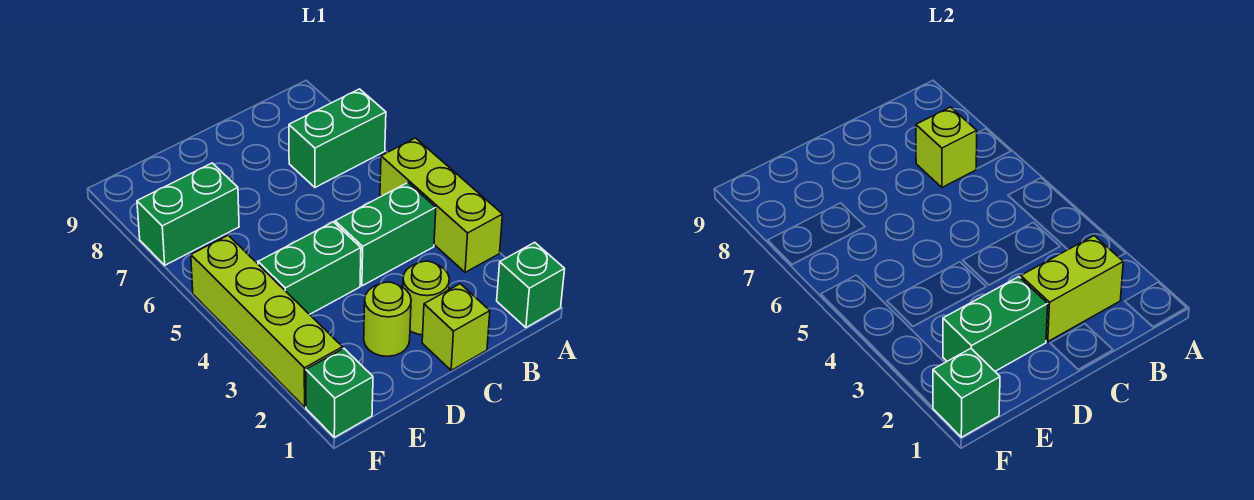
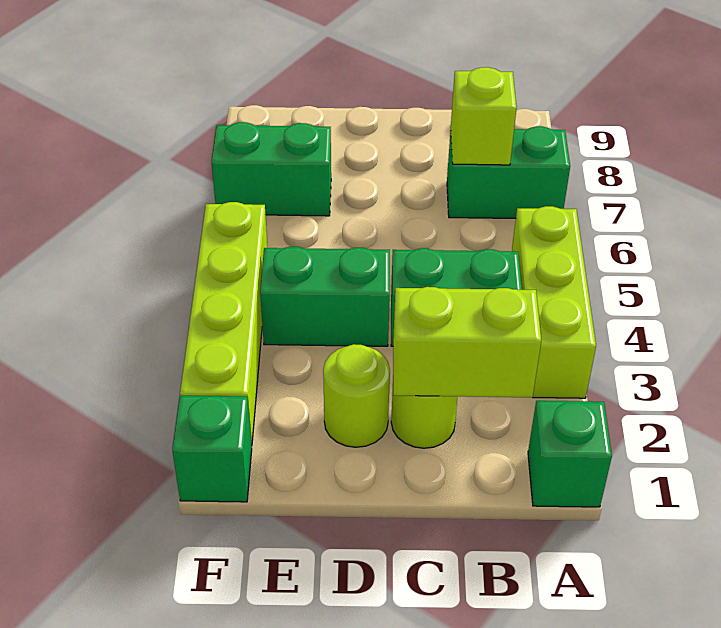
lime brick C1 level 1 -> none
green brick D2:E2 level 2 -> none
green brick F1 level 2 -> none

